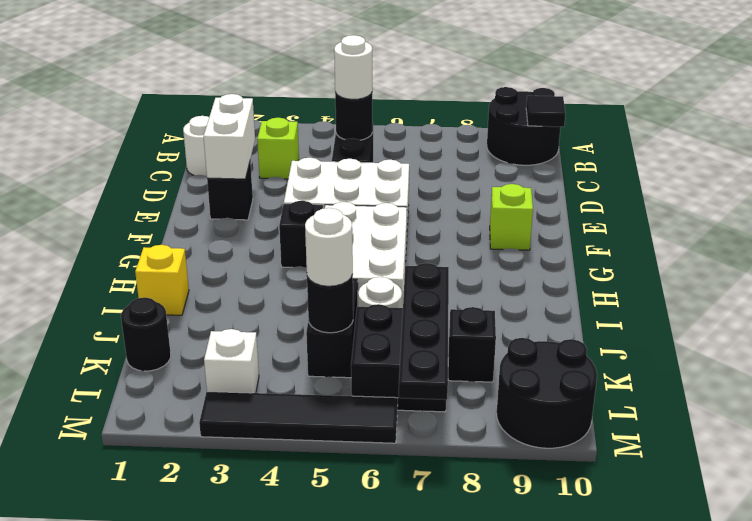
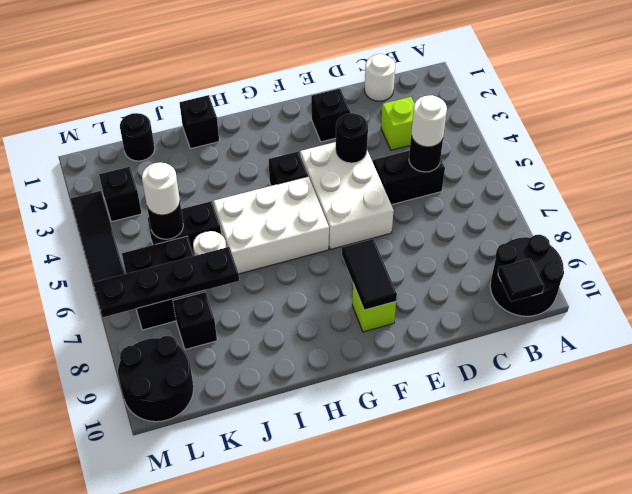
white brick D2:E2 level 2 -> none
none -> black round brick E4 level 2
none -> black tile F8:F9 level 2
yellow brick I1 level 1 -> black brick I1 level 1
white brick L3 level 1 -> black brick L3 level 1

